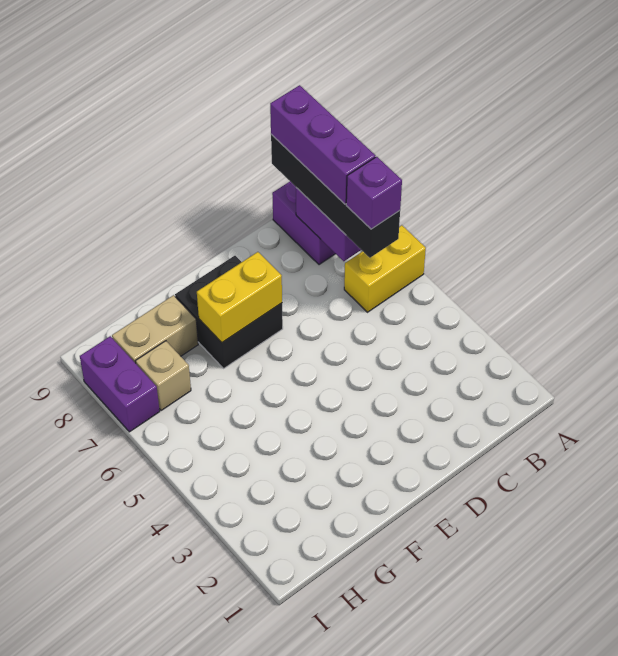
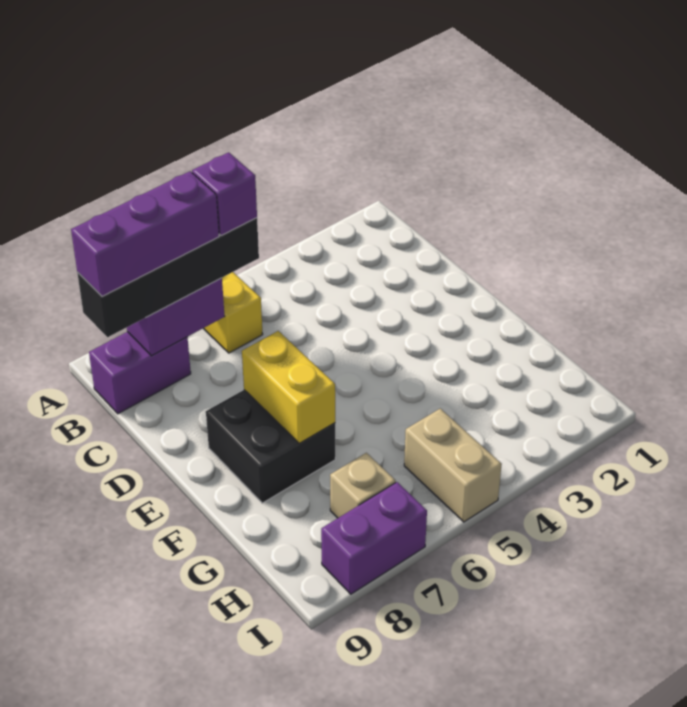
tan brick G8:H8 level 1 -> tan brick H5:I5 level 1

